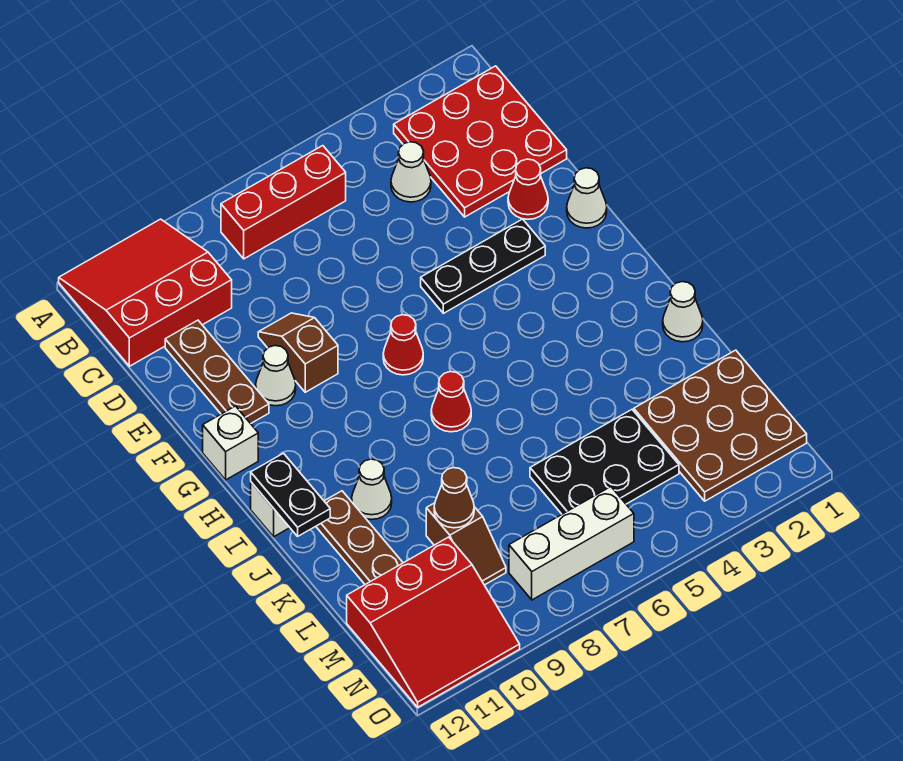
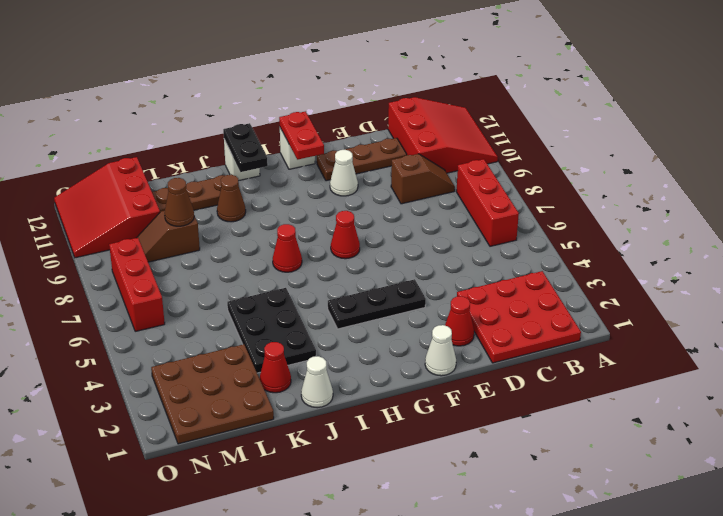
white cone C4 level 1 -> none
brown slope E9:F9 level 1 top F -> brown slope C9:D9 level 1 top D
black plate F3:F5 level 1 -> black plate F4:H4 level 1
none -> red plate G11:G12 level 2
black plate I12:J12 level 2 -> black plate I11:I12 level 2
white cone J10 level 1 -> brown cone J10 level 1
none -> red cone K2 level 1
black plate L4:M6 level 1 -> black plate J3:K5 level 1
white brick N6:N8 level 1 -> red brick N6:N8 level 1

